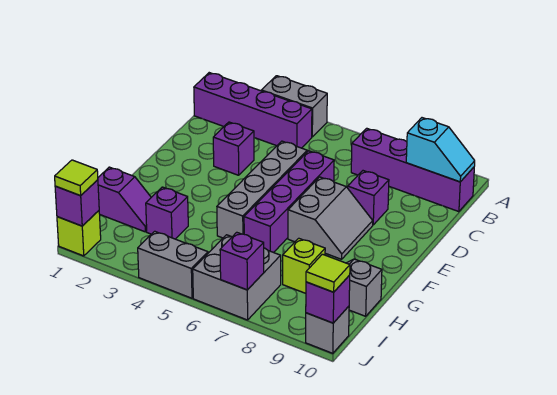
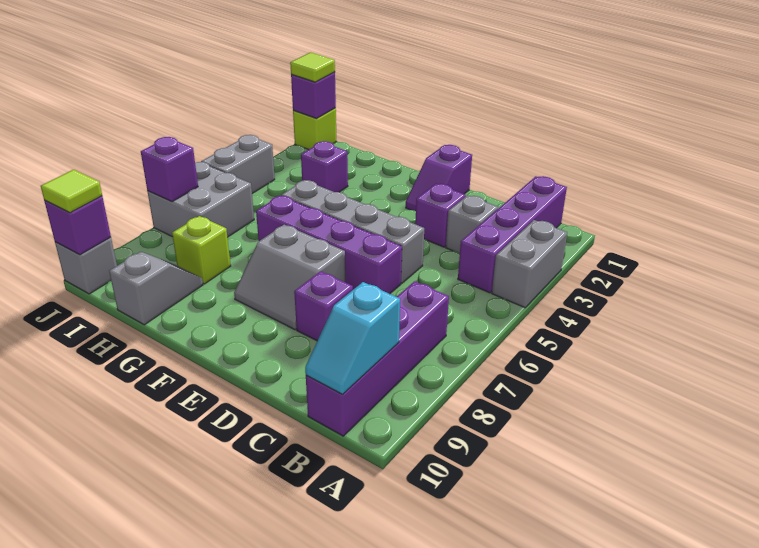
none -> grey brick C3 level 1
purple slope H1:H2 level 1 top 1 -> purple slope E1:E2 level 1 top 1

